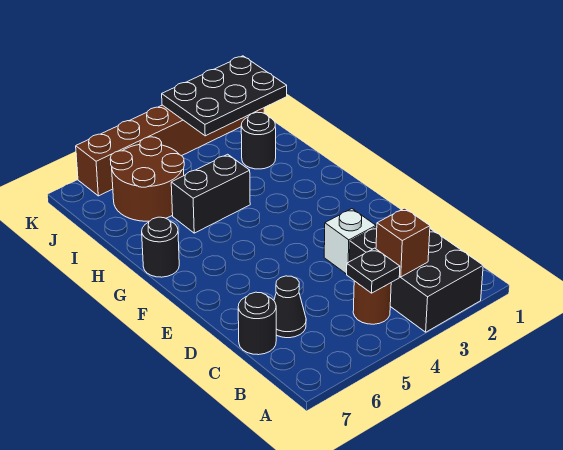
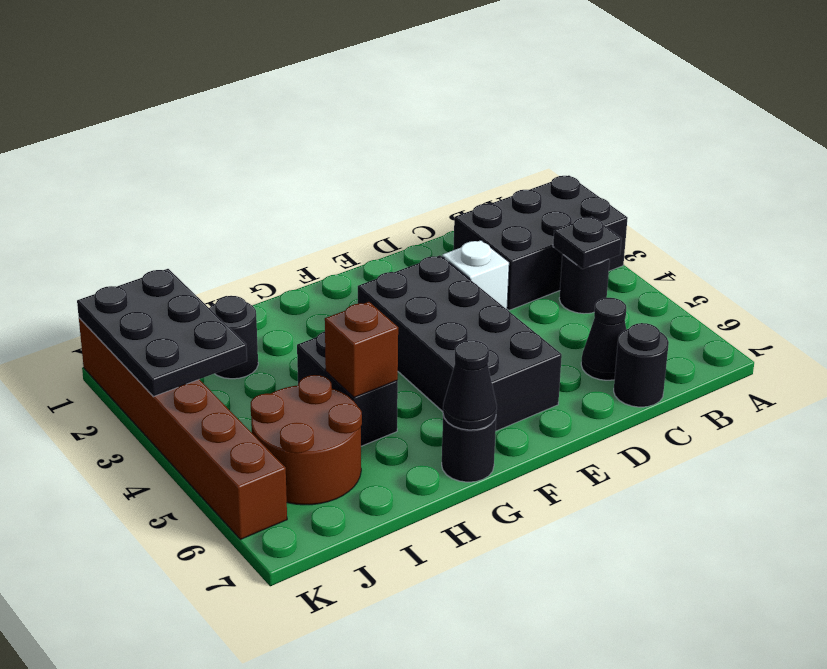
brown brick B3 level 2 -> brown brick H5 level 2
brown round brick B4 level 1 -> black round brick B4 level 1
none -> black brick E3:F6 level 1
none -> black cone G7 level 2

